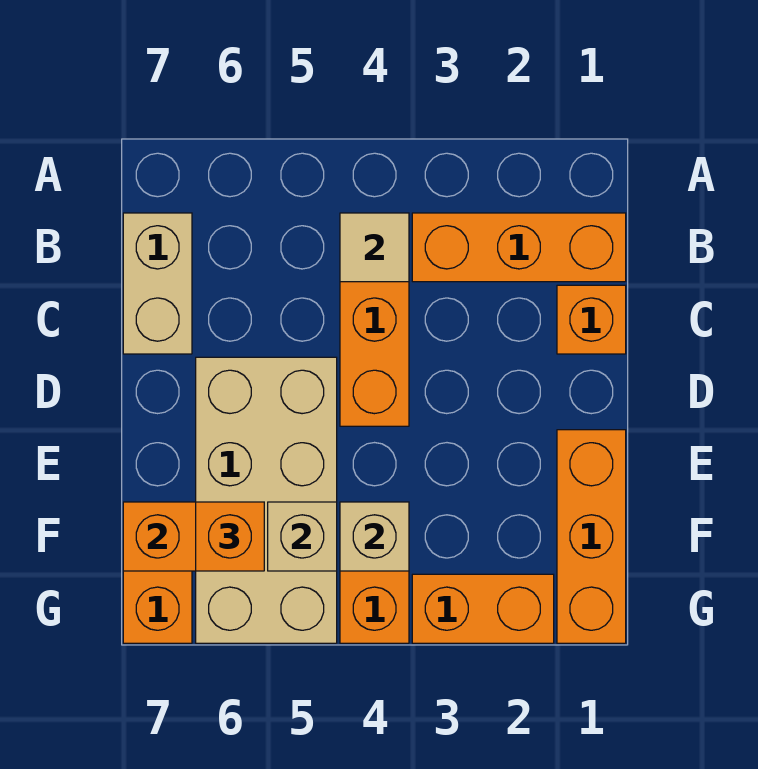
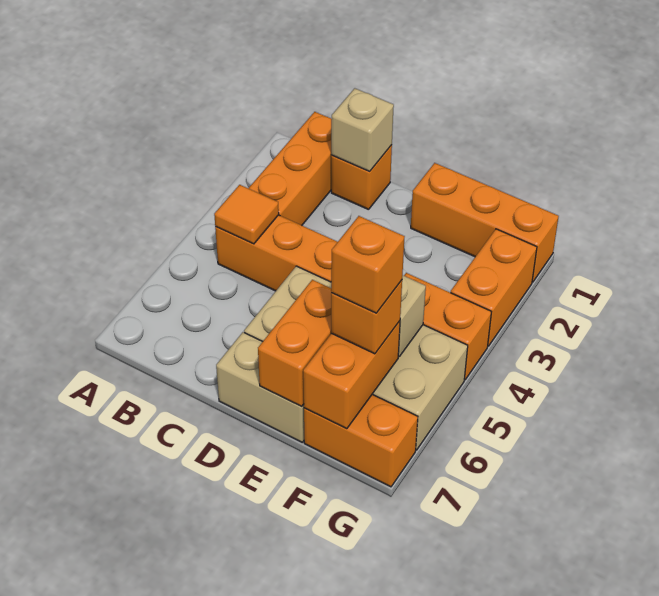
tan tile B4 level 2 -> orange tile B4 level 2
tan brick B7:C7 level 1 -> tan brick D7:E7 level 1
none -> orange brick E6:E7 level 2
tan brick F4 level 2 -> tan brick C1 level 2
none -> orange brick F6 level 4

